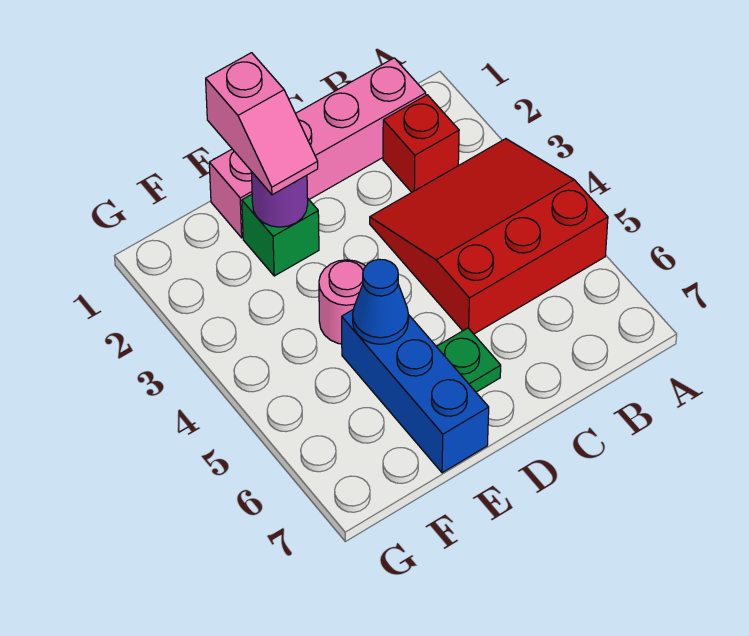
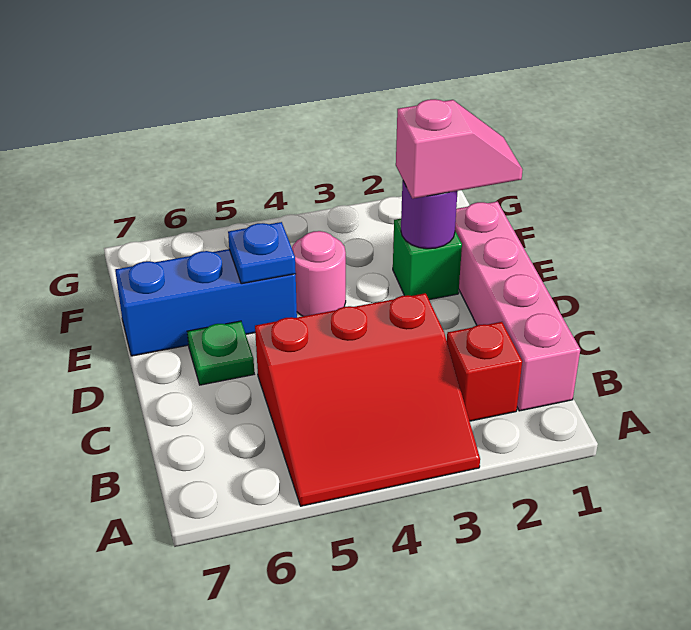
red slope A3:C5 level 1 top 5 -> red slope A3:C5 level 1 top C
pink slope E1:E2 level 3 top 1 -> pink slope E1:E2 level 3 top 2
blue cone E5 level 2 -> blue plate E5 level 2

